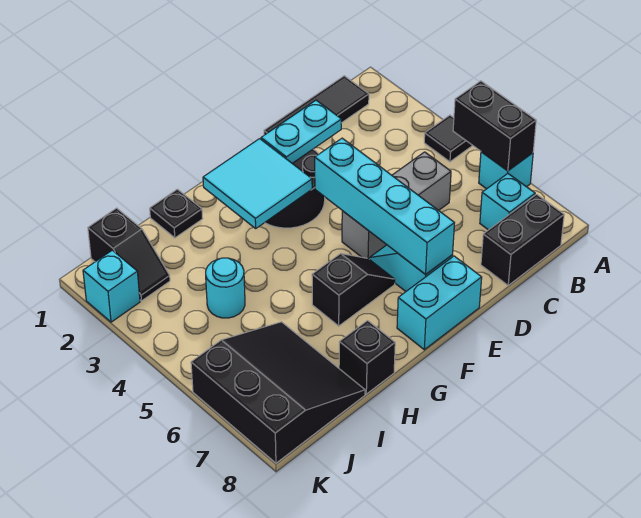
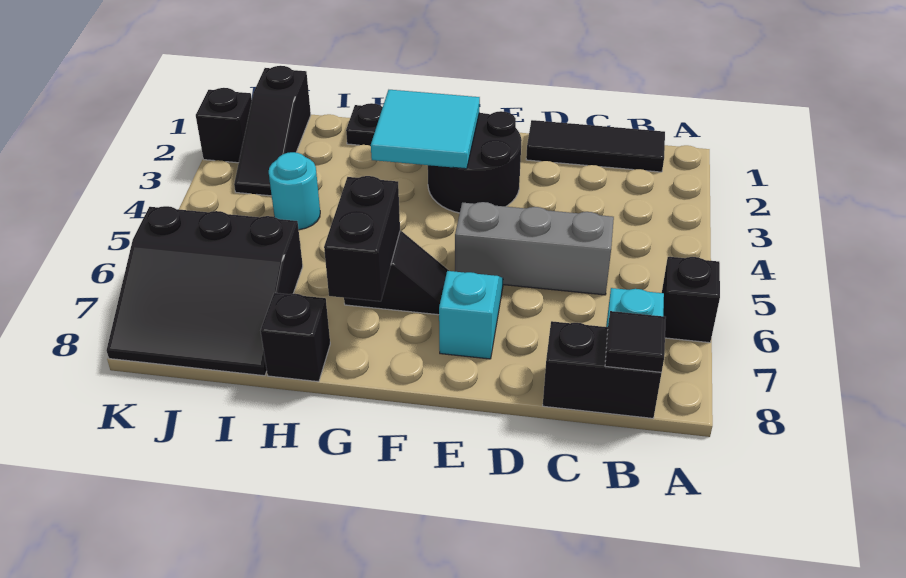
black tile A4 level 1 -> black tile B8 level 2
black brick A5:A6 level 2 -> black brick G6:G7 level 2
cyan brick A6 level 1 -> black brick A6 level 1
cyan plate D2:E2 level 2 -> none
cyan brick E4:E7 level 2 -> none
cyan brick E8:F8 level 1 -> none
black slope I6:K8 level 1 top K -> black slope I6:K8 level 1 top 6
black slope J1:J2 level 1 top 1 -> black slope J1:J3 level 1 top 1
cyan brick K2 level 1 -> black brick K2 level 1

